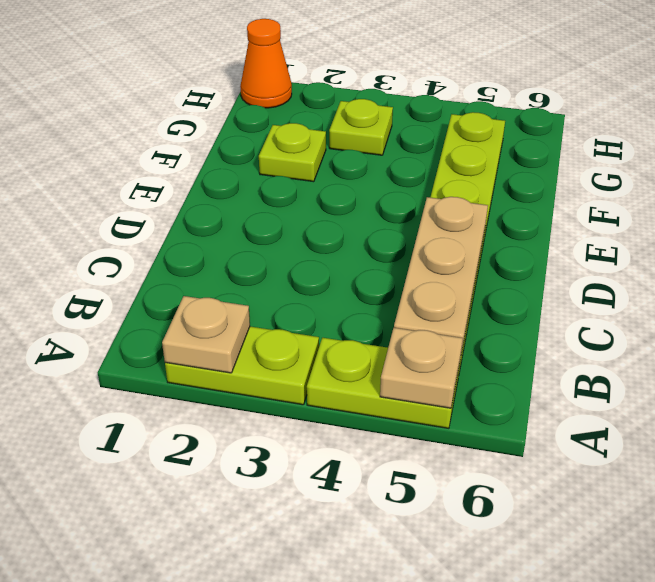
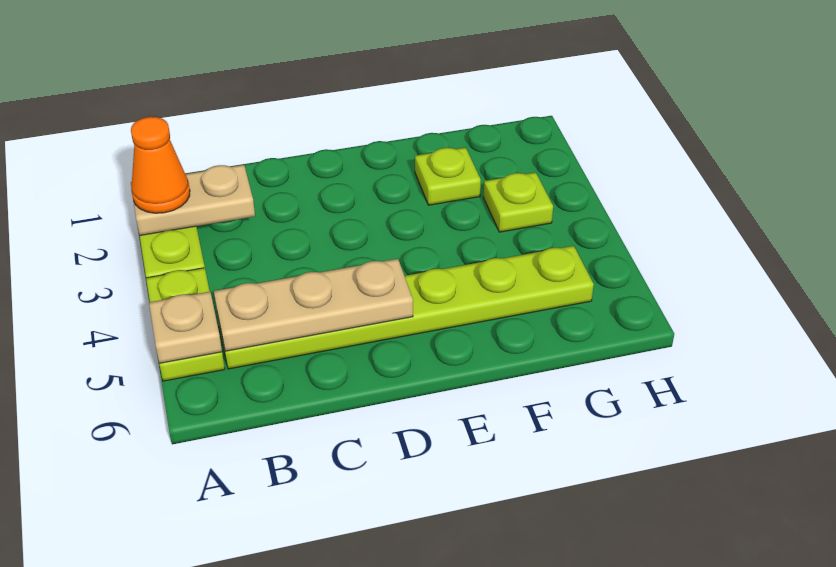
tan plate A2 level 2 -> tan plate A2:B2 level 2
orange cone H1 level 1 -> orange cone A2 level 3

